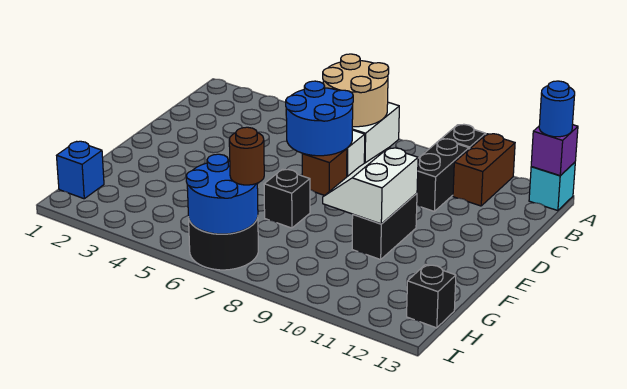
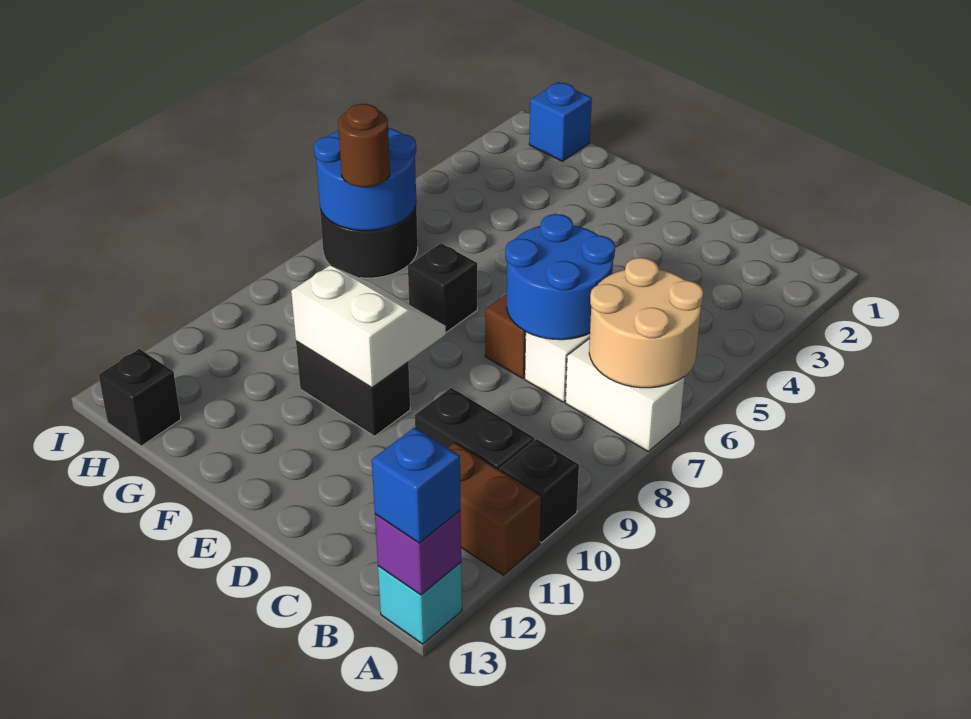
blue round brick A13 level 3 -> blue brick A13 level 3

